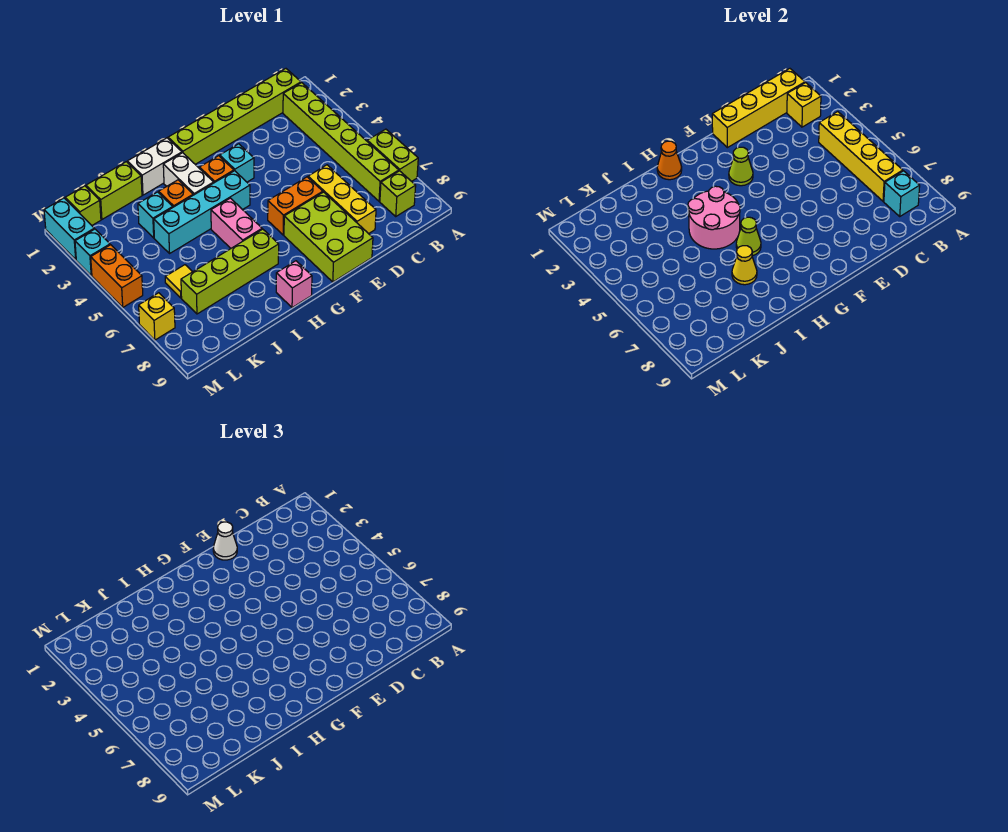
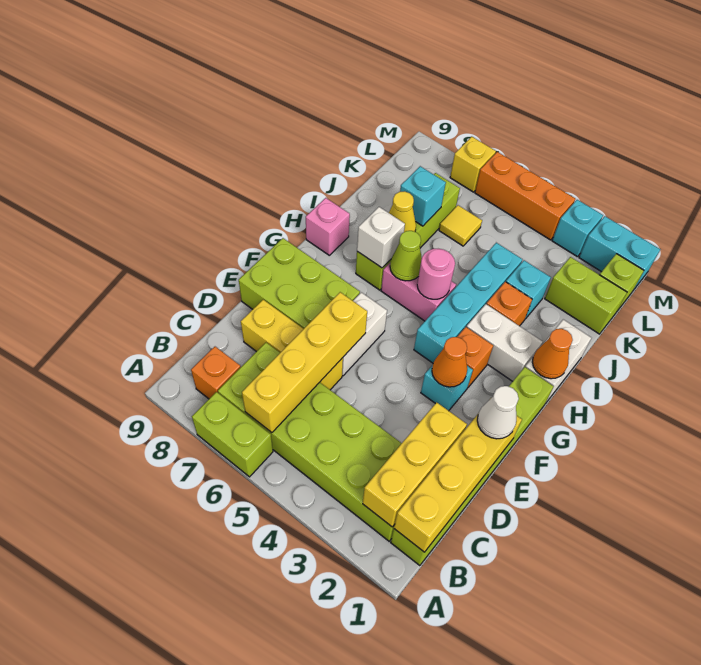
lime brick B2:B7 level 1 -> lime brick B2:C7 level 1
yellow brick B2 level 2 -> yellow brick B2:D2 level 2
yellow brick B4:B7 level 2 -> yellow brick B6:E6 level 2
lime brick B8 level 1 -> orange brick B8 level 1
cyan brick B8 level 2 -> cyan brick J7 level 2
orange brick E6:F6 level 1 -> white brick E6:F6 level 1
lime cone F3 level 2 -> orange cone F3 level 2
pink round brick H4:I5 level 2 -> pink round brick H5 level 2
none -> white brick H7 level 2
lime brick J1:K1 level 1 -> lime brick K1:K2 level 1
orange brick M4:M5 level 1 -> orange brick M4:M6 level 1

